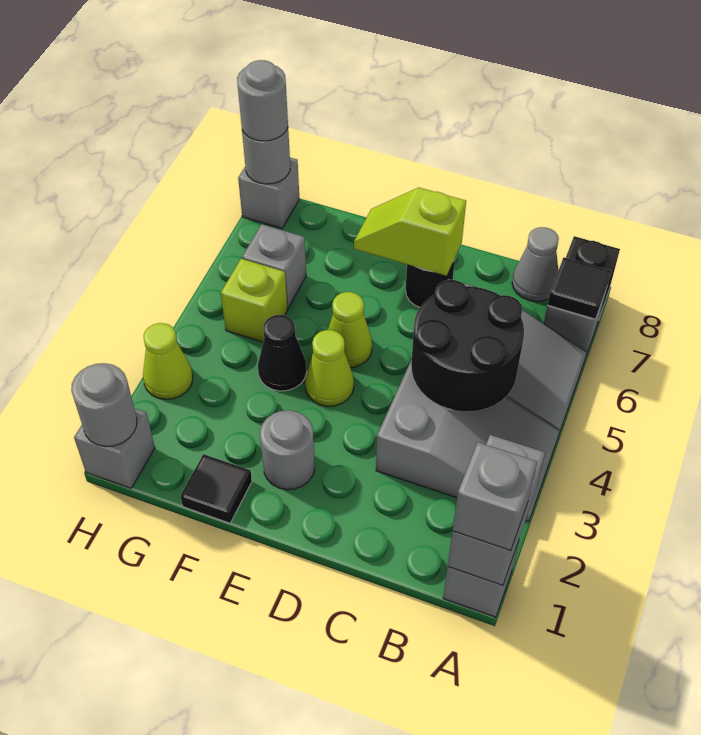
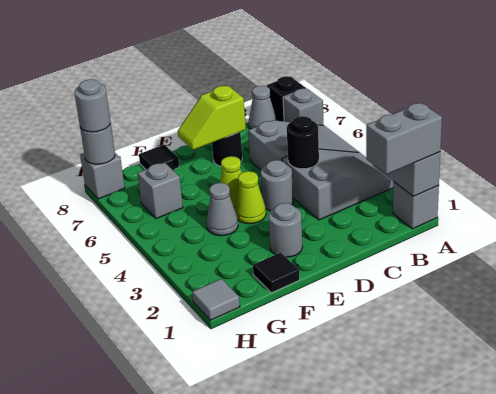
grey brick A1 level 3 -> grey brick A1:B1 level 3
black tile A7 level 2 -> black tile F8 level 1
black round brick B4:C5 level 2 -> black round brick C4 level 2
black cone F4 level 1 -> grey cone F4 level 1
lime brick G5 level 1 -> none
grey brick H1 level 1 -> grey tile H1 level 1
grey round brick H1 level 2 -> grey round brick D4 level 1
lime cone H3 level 1 -> none

